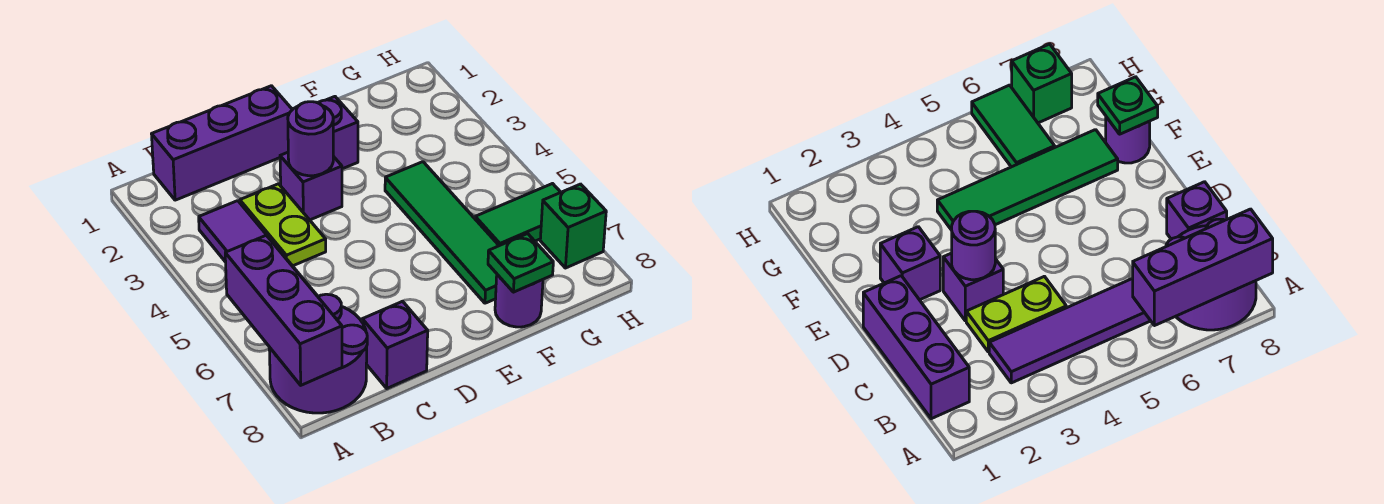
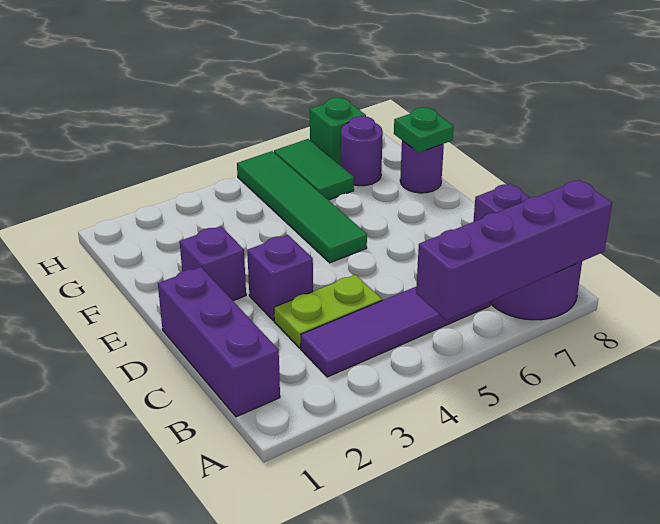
purple brick A6:A8 level 2 -> purple brick A5:A8 level 2
purple round brick D3 level 2 -> purple round brick G7 level 1
green tile F4:F7 level 1 -> green tile E5:H5 level 1

